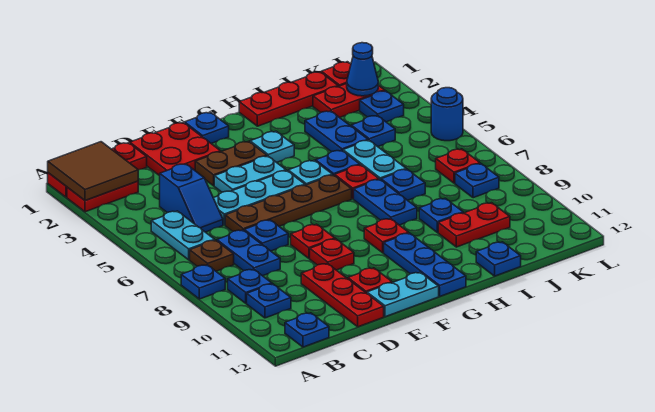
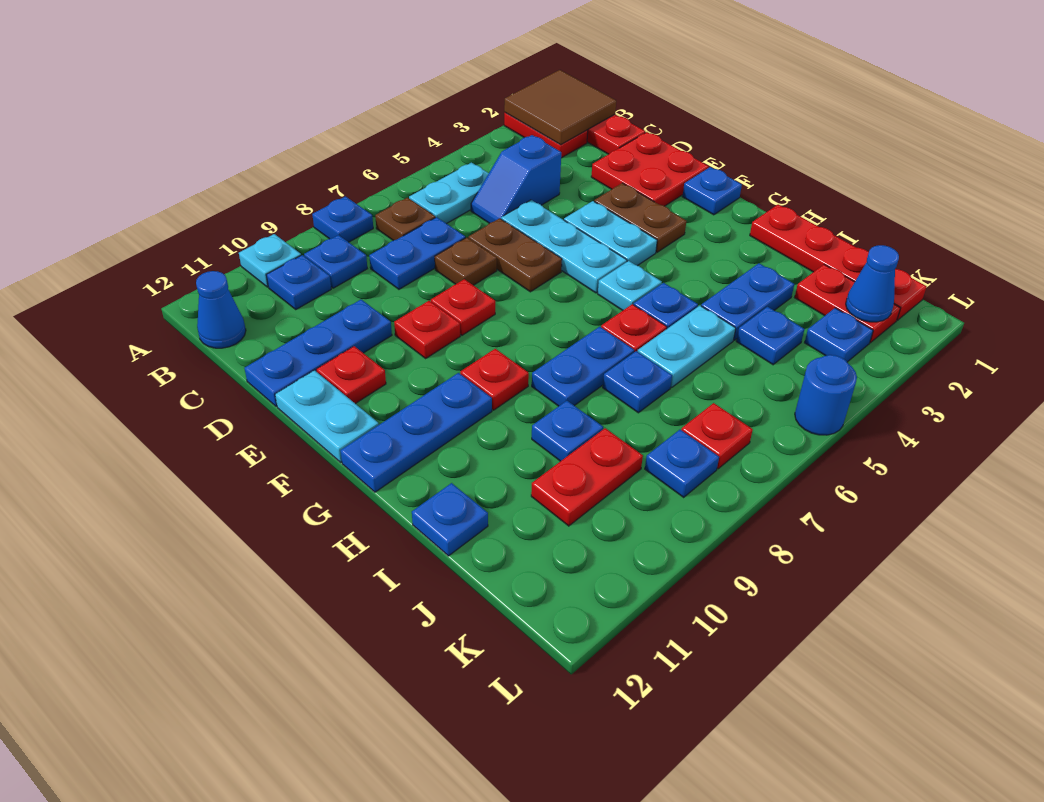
blue plate B12 level 1 -> blue cone B12 level 1
brown plate D6:G6 level 1 -> brown plate D6:E6 level 1
blue plate D7 level 1 -> brown plate D7 level 1
red plate D10:D12 level 1 -> blue plate D10:D12 level 1
cyan plate G3 level 1 -> cyan plate A10 level 1
red plate I10:J10 level 1 -> red plate J9:J10 level 1

